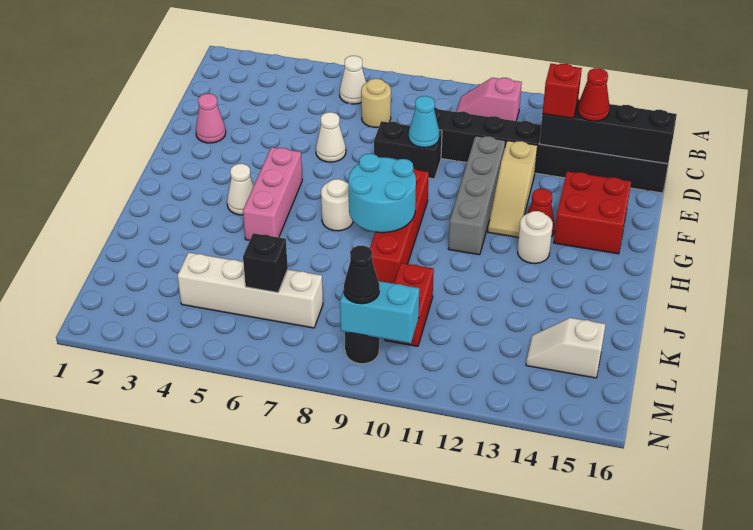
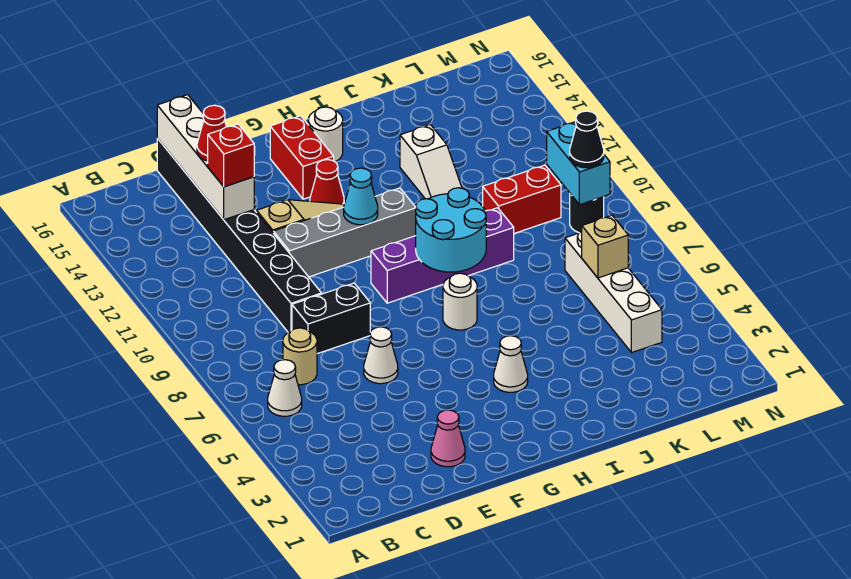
pink slope B10:B11 level 1 top 11 -> none
black brick D13:D16 level 2 -> white brick D13:D16 level 2
black brick E8:E9 level 1 -> black brick D8:E8 level 1
cyan cone E9 level 2 -> cyan cone G11 level 2
red brick F14:G15 level 1 -> red brick G14:G15 level 1
pink brick G5:I5 level 1 -> none
red brick G9:J9 level 1 -> purple brick G9:J9 level 1
white round brick H13 level 1 -> white round brick H15 level 1
black brick L6 level 2 -> tan brick L6 level 2
white slope L14:L15 level 1 top 15 -> white slope J12:J13 level 1 top 13

